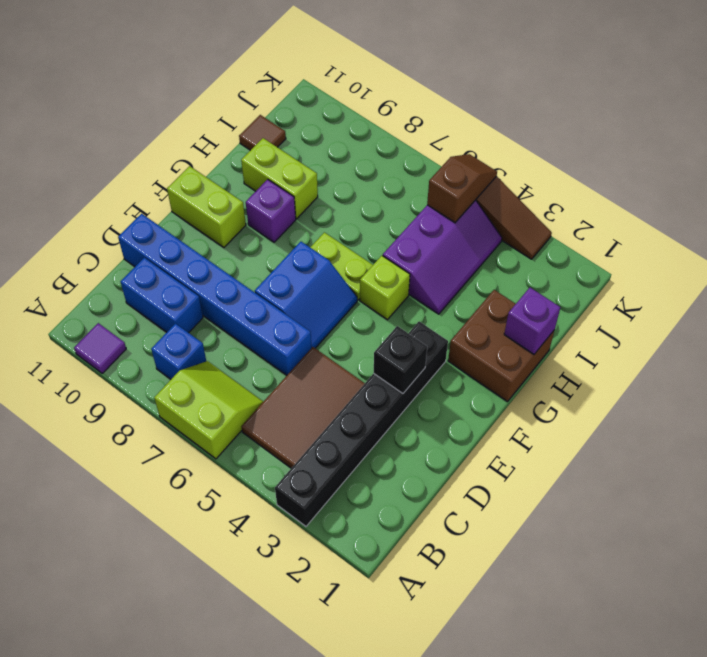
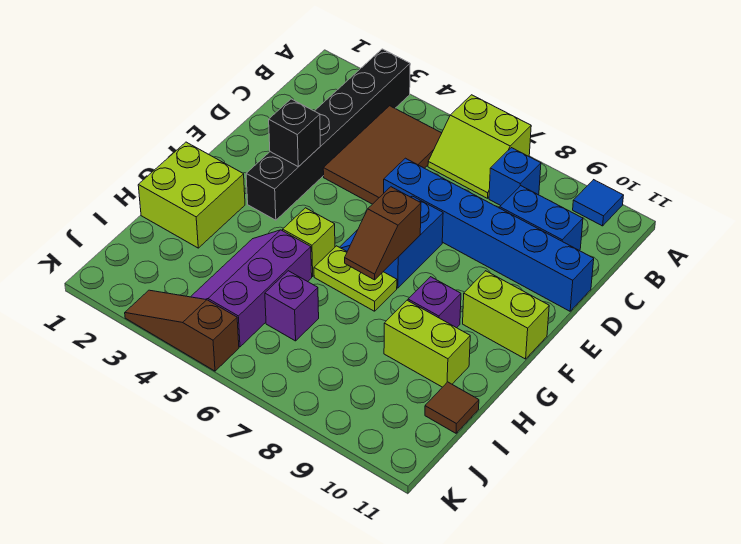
purple tile A10 level 1 -> blue tile A10 level 1
brown brick G1:H2 level 1 -> lime brick G1:H2 level 1
purple brick H1 level 2 -> purple brick I6 level 1
brown slope J5:K5 level 2 top J -> brown slope F7:G7 level 2 top F

